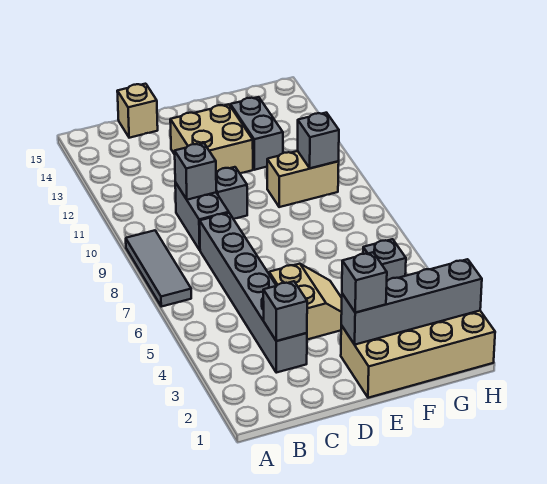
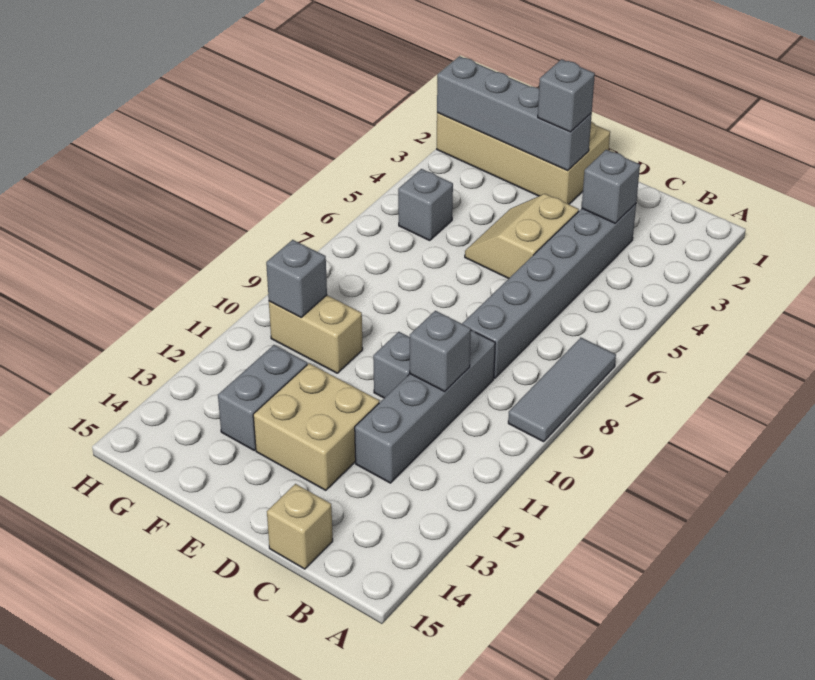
grey brick C9:C10 level 1 -> grey brick C9:C12 level 1

